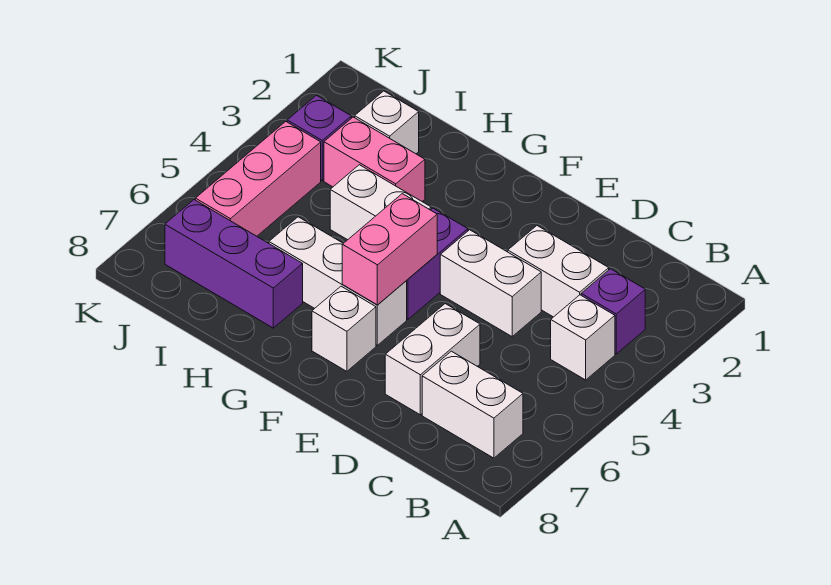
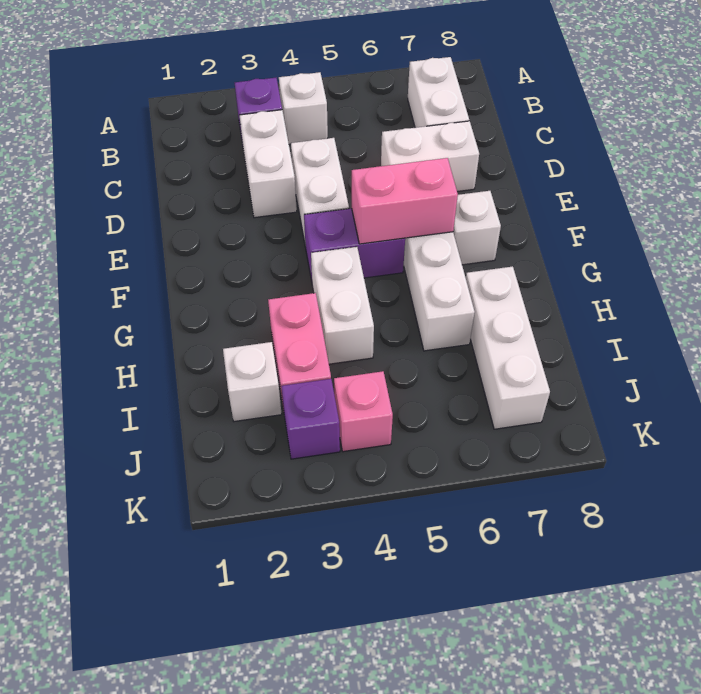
purple brick H7:J7 level 1 -> white brick H7:J7 level 1
pink brick J4:J6 level 1 -> pink brick J4 level 1

